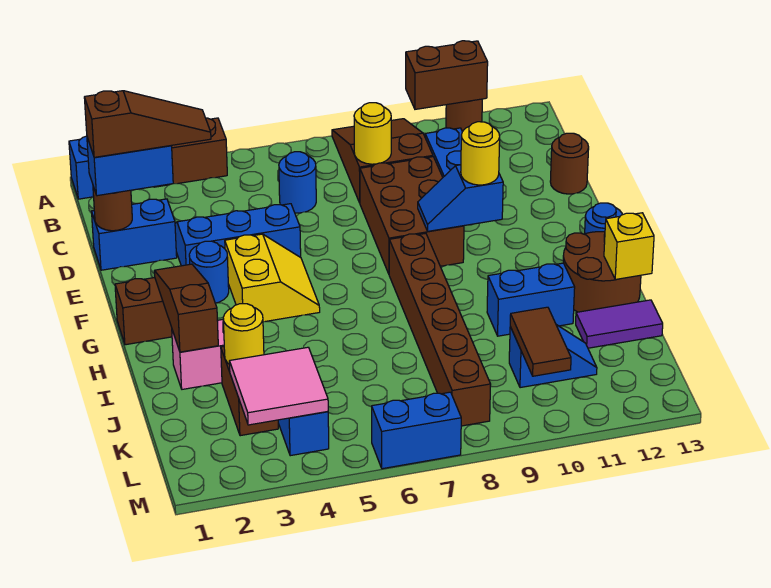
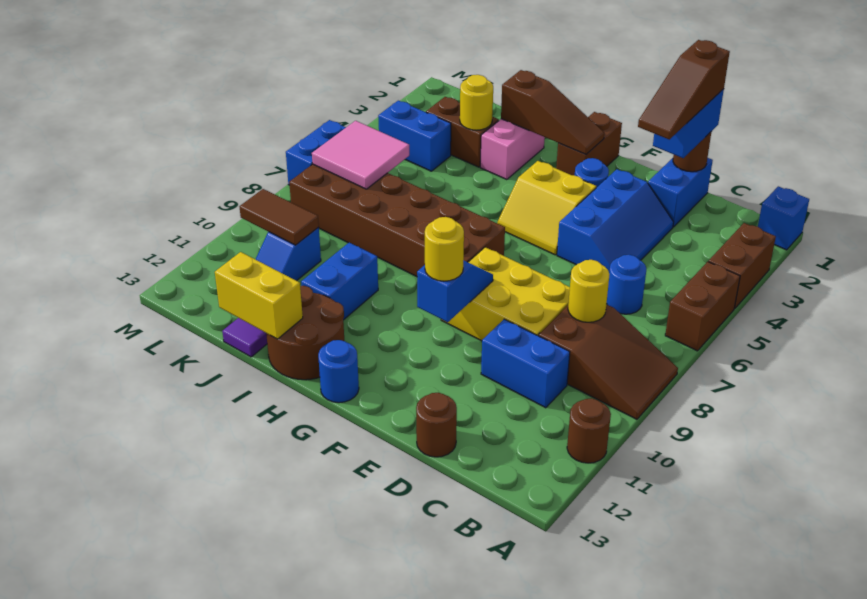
brown brick A10:A11 level 2 -> brown brick A5:A6 level 1
brown brick D8:F9 level 1 -> yellow brick D8:F9 level 1
brown brick G8:L8 level 1 -> brown brick G7:L8 level 1
yellow brick I13 level 2 -> yellow brick I13:J13 level 2
pink tile K3:L4 level 2 -> pink tile K6:L7 level 2

